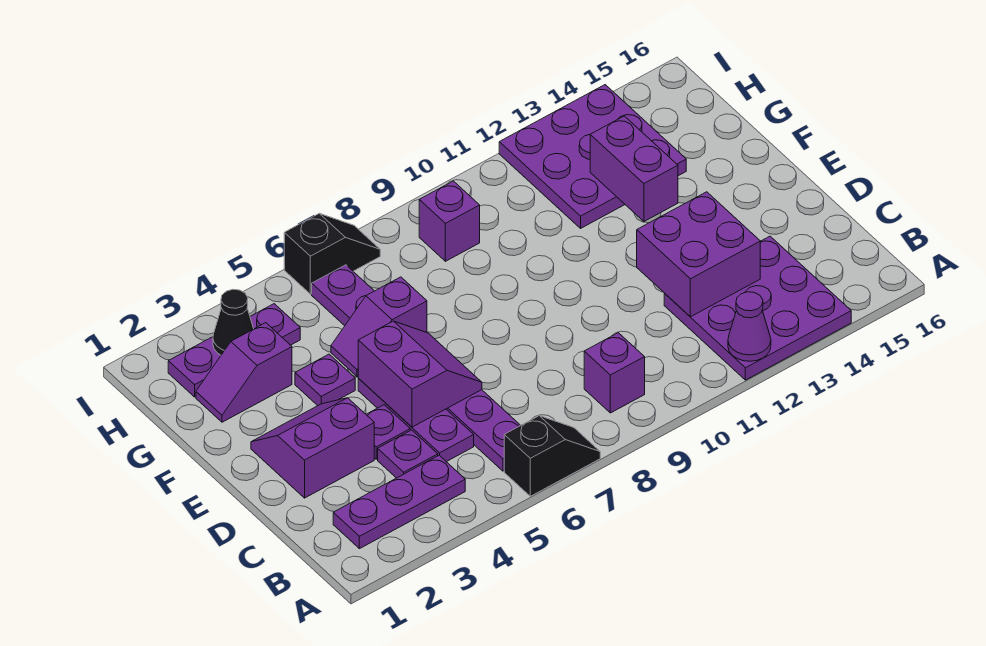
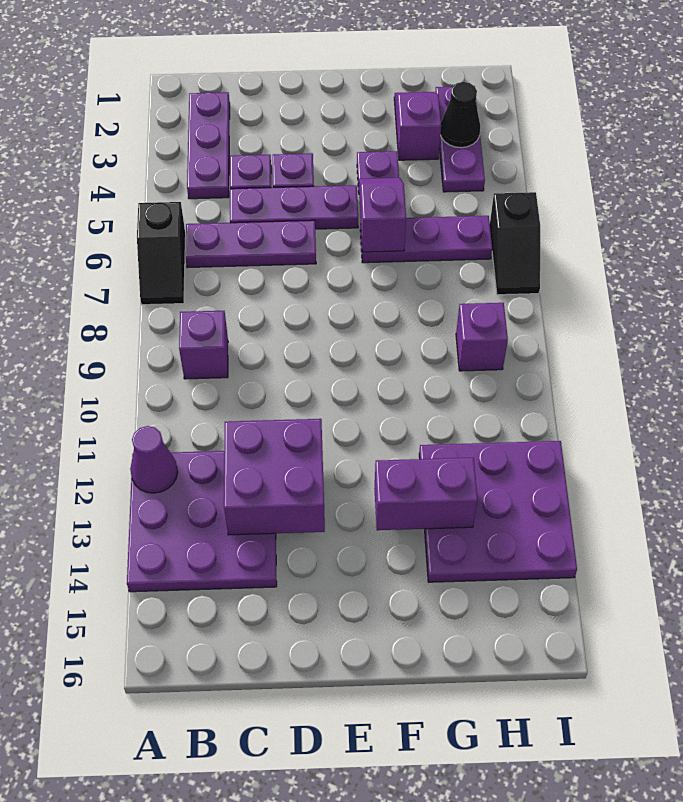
purple slope D2:E3 level 1 top D -> none
purple slope D5:E6 level 2 top 5 -> none

